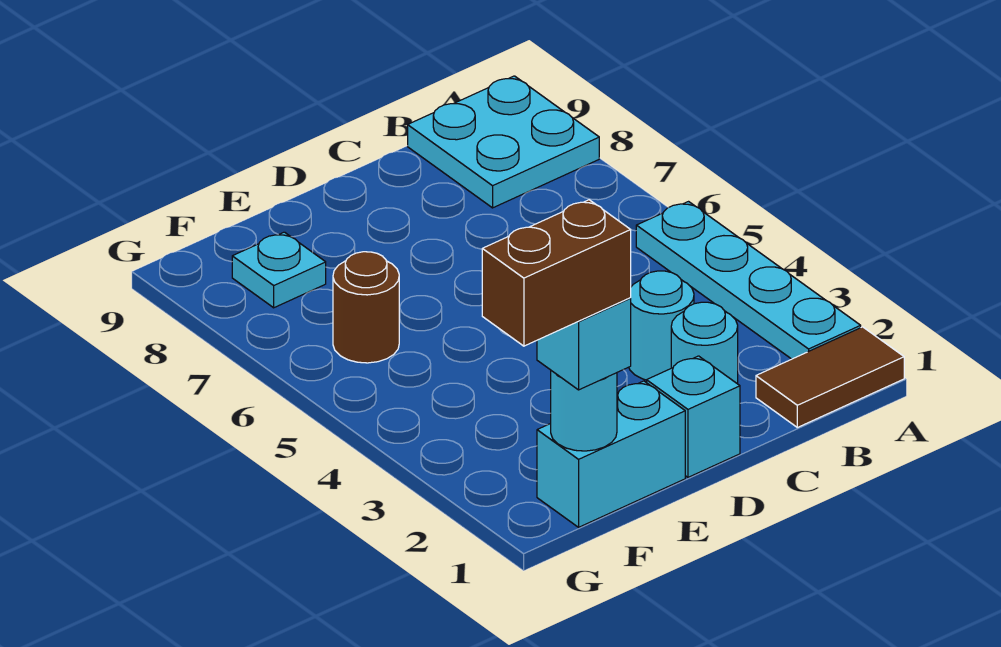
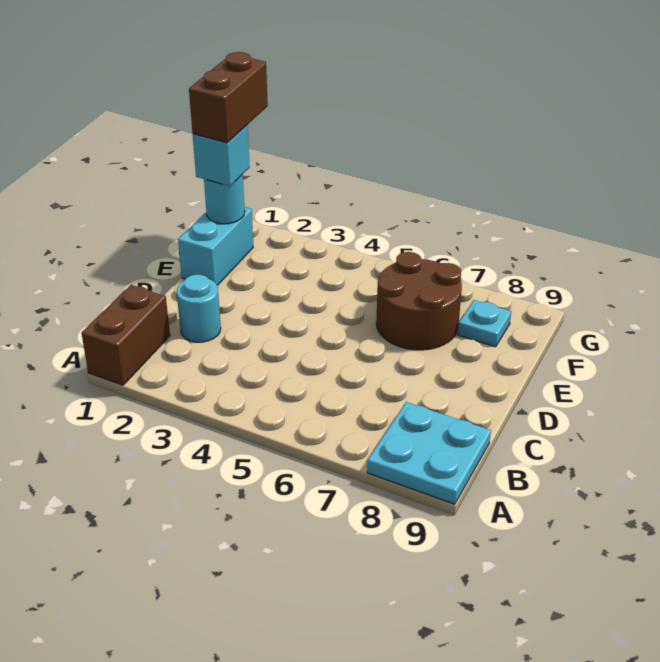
brown tile A1:B1 level 1 -> brown brick A1:B1 level 1
cyan plate A2:A5 level 1 -> none
cyan round brick C3 level 1 -> none
cyan brick D1 level 1 -> none
brown round brick F6 level 1 -> brown round brick E6:F7 level 1

